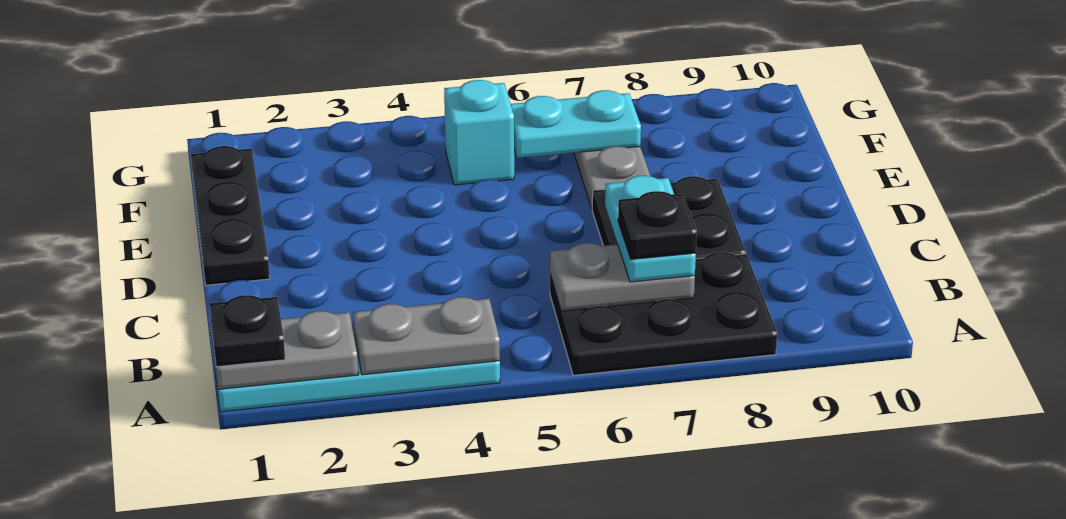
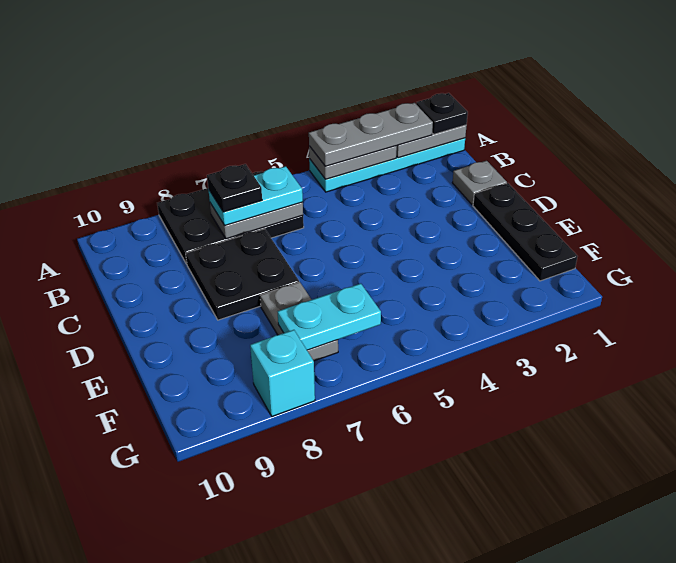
none -> grey plate A2:A4 level 3
cyan plate B7:C7 level 3 -> cyan plate B6:B7 level 3
none -> grey plate C1 level 1
cyan brick F5 level 1 -> cyan brick G8 level 1

